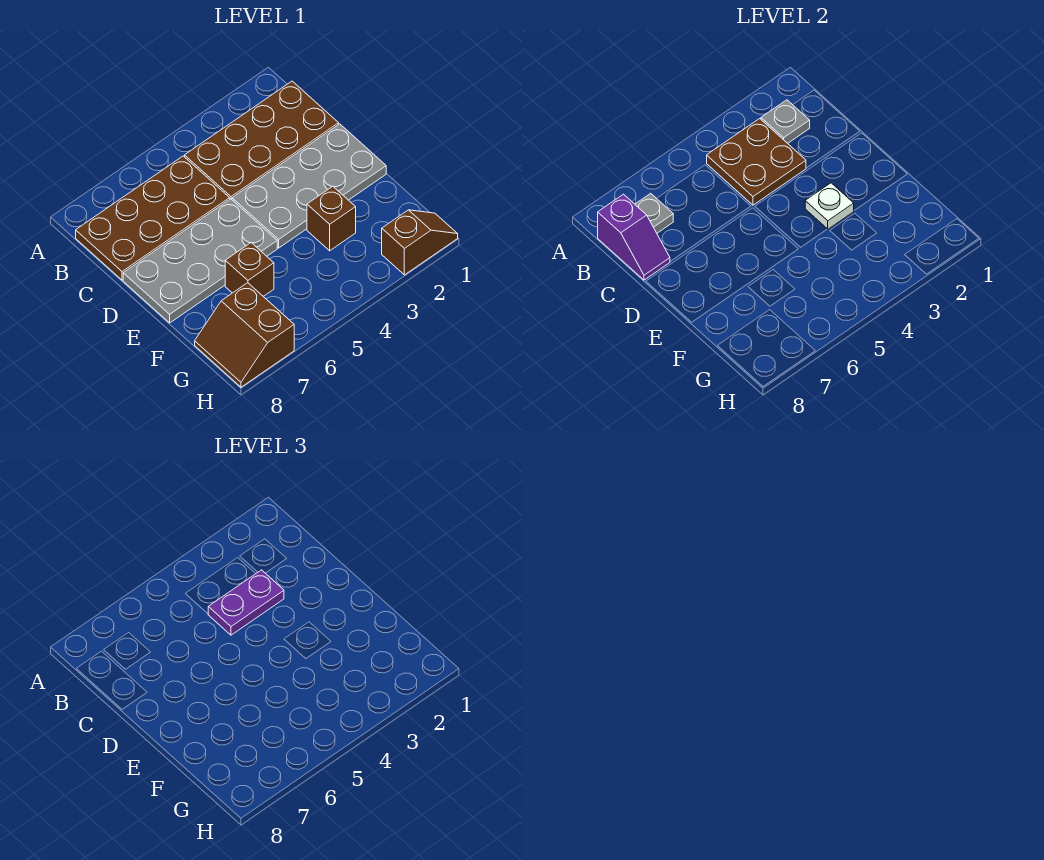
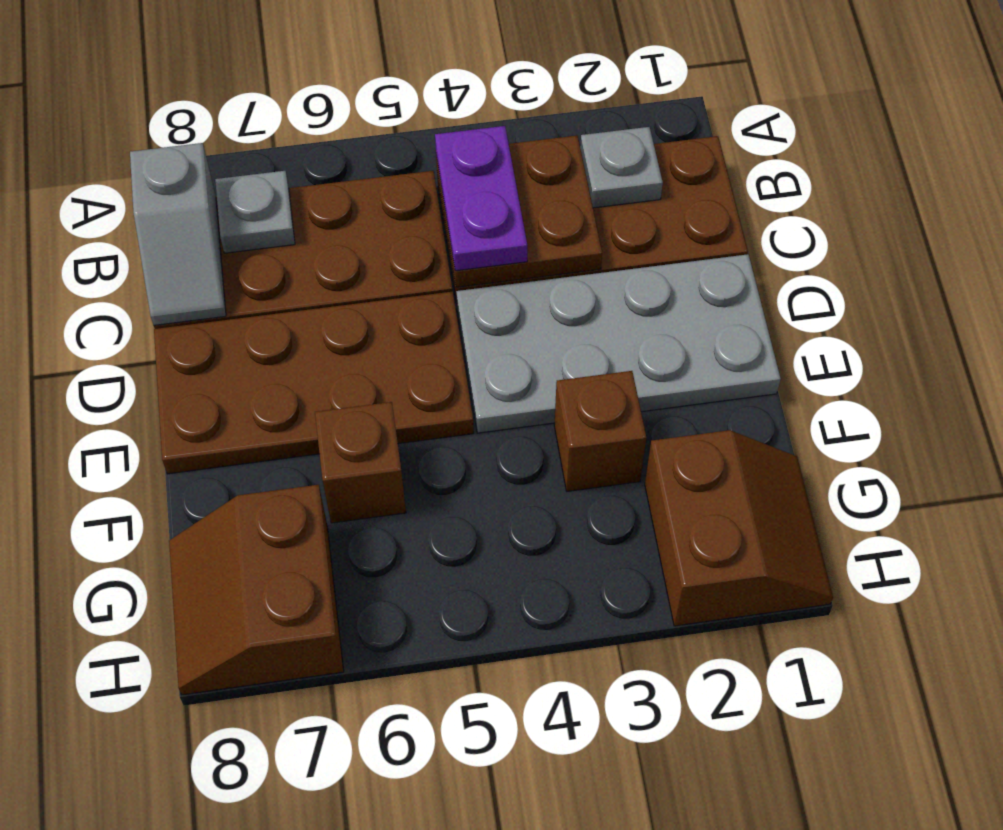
purple slope B8:C8 level 2 top B -> grey slope B8:C8 level 2 top B
purple plate C3:C4 level 3 -> purple plate B4:C4 level 3
grey plate D5:E8 level 1 -> brown plate D5:E8 level 1
white plate E3 level 2 -> none
brown slope H1:H2 level 1 top 2 -> brown slope G1:H2 level 1 top 2

